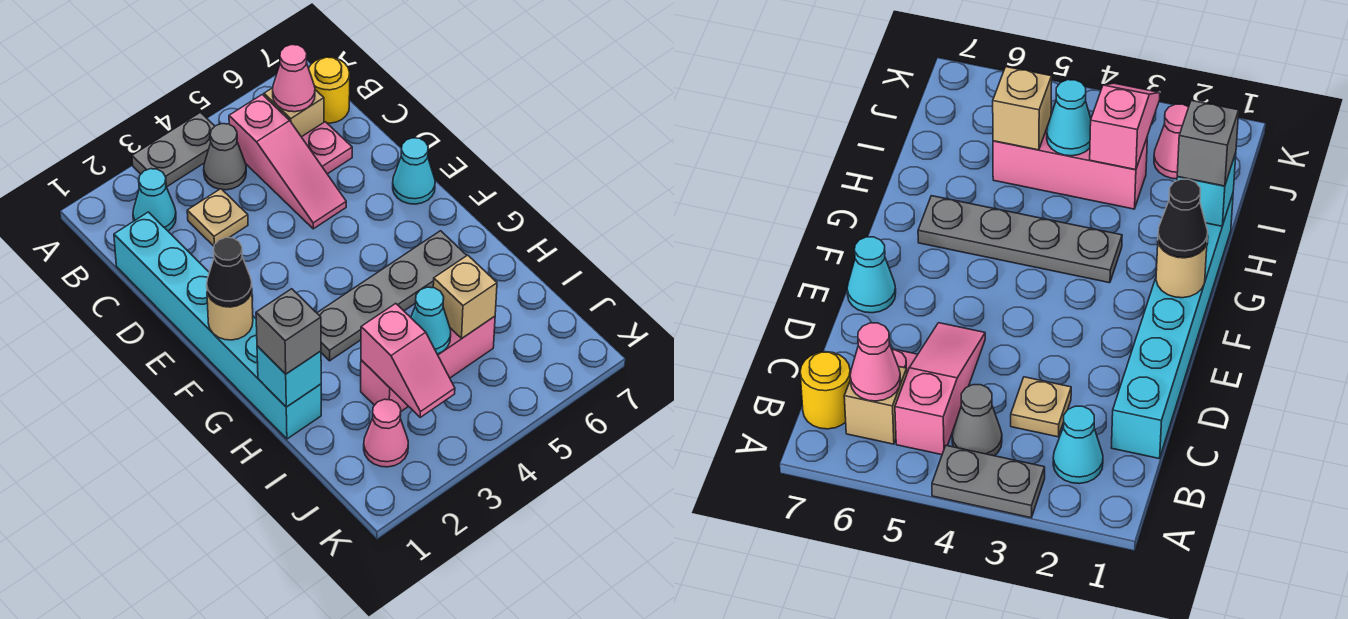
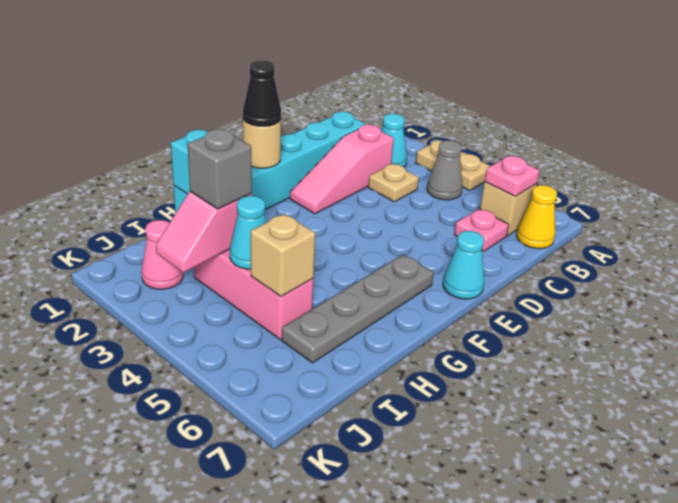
grey plate A3:A4 level 1 -> tan plate A3:A4 level 1
pink slope B5:D5 level 1 top B -> pink slope C2:E2 level 1 top C
pink cone B6 level 2 -> pink plate B6 level 2
yellow round brick B7 level 1 -> yellow cone B7 level 1
grey plate G3:G6 level 1 -> grey plate F6:I6 level 1
grey brick H1 level 3 -> grey brick I3 level 3

